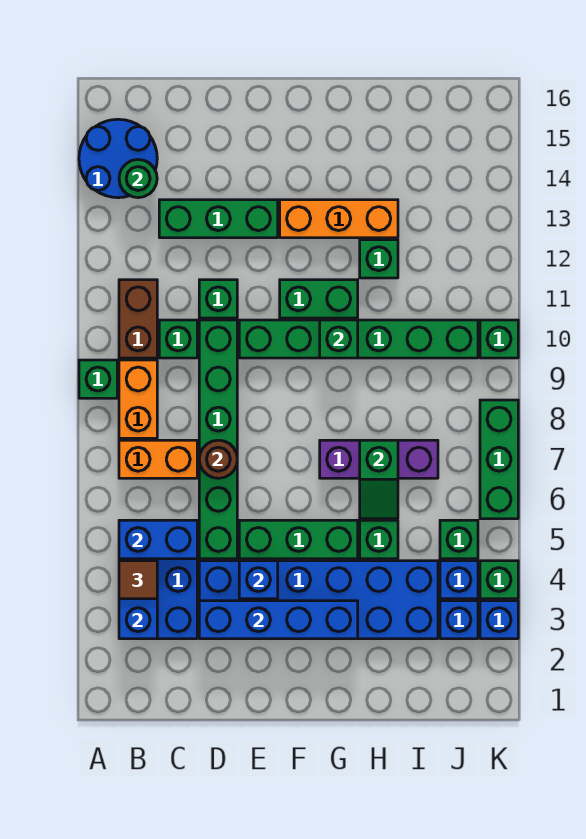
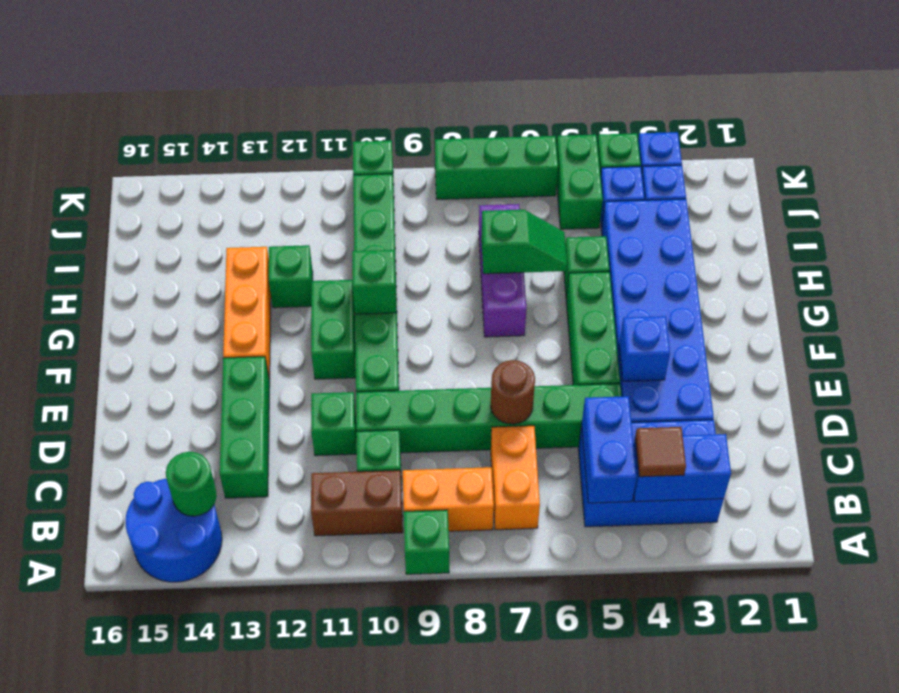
blue brick D3:G3 level 2 -> none
green brick J5 level 1 -> green brick J5:K5 level 1

